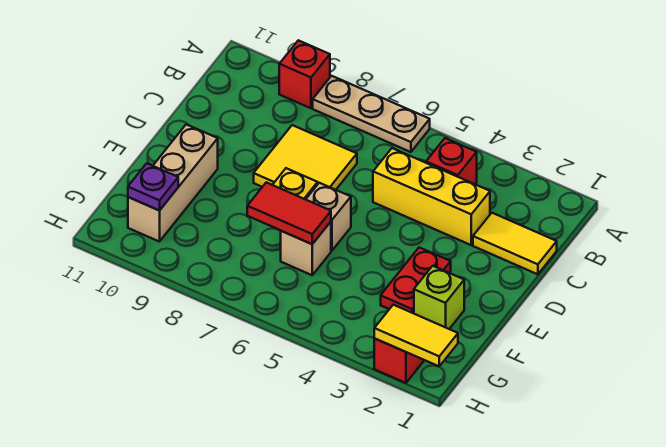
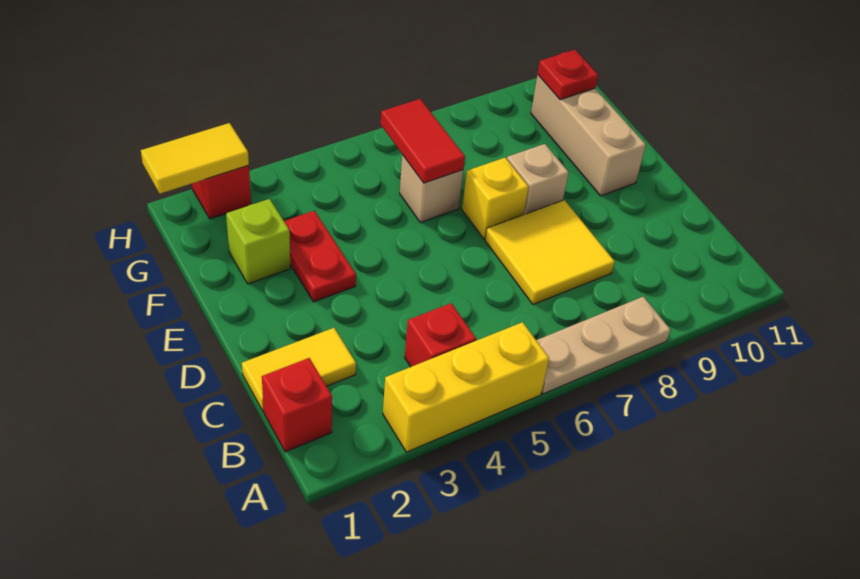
red brick A9 level 1 -> red brick B1 level 1
yellow brick C3:C5 level 1 -> yellow brick A3:A5 level 1
tan brick E6 level 1 -> tan brick E8 level 1
red tile F6:F7 level 2 -> red tile F6:G6 level 2
purple plate G10 level 2 -> red plate G10 level 2

